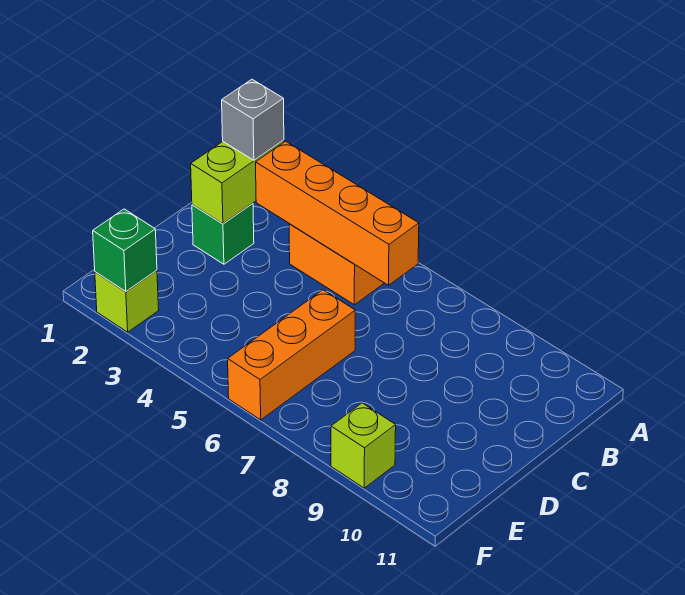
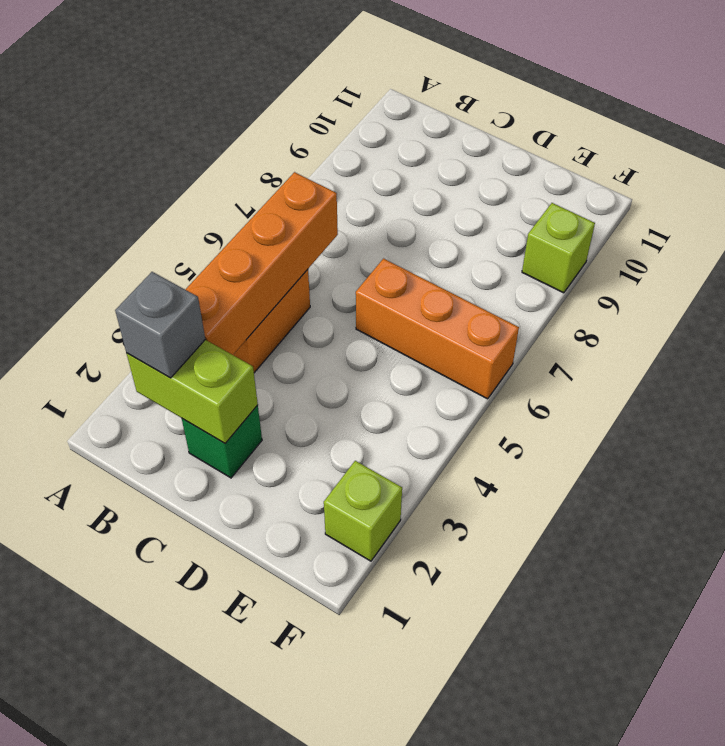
green brick F2 level 2 -> none

